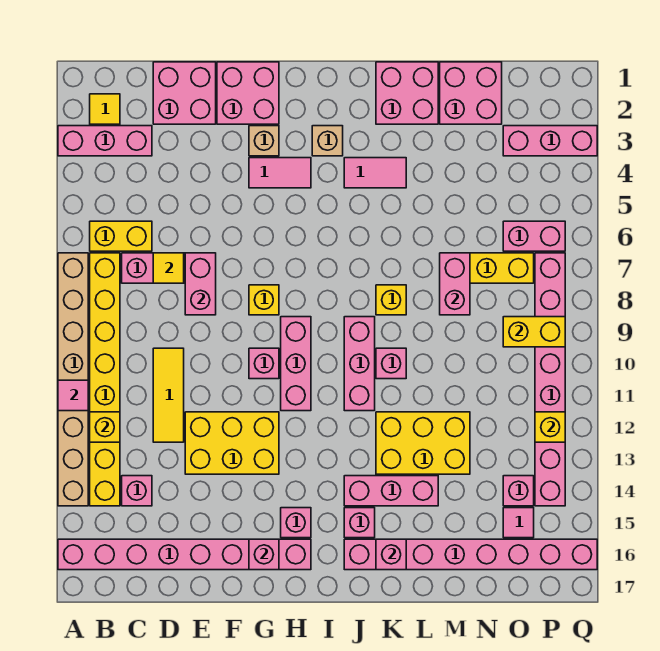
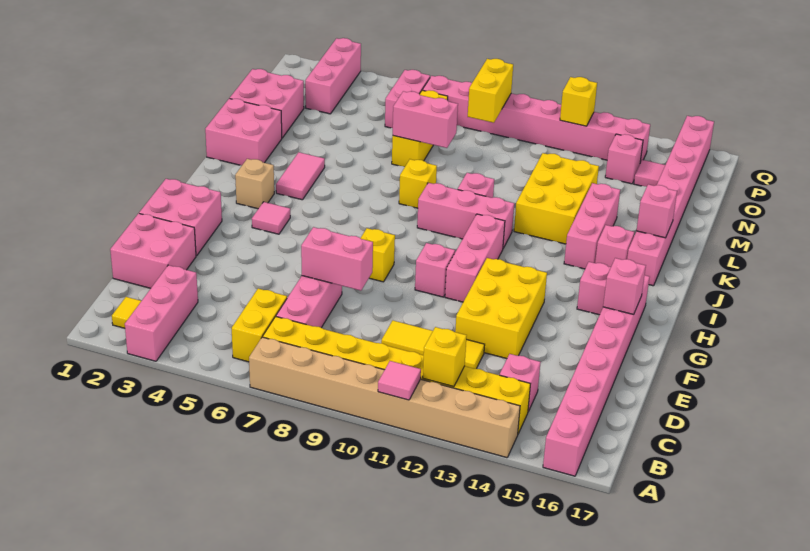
yellow tile D7 level 2 -> none
tan brick G3 level 1 -> none
pink tile G4:H4 level 1 -> pink tile H4 level 1
pink brick H9:H11 level 1 -> pink brick G11:I11 level 1

